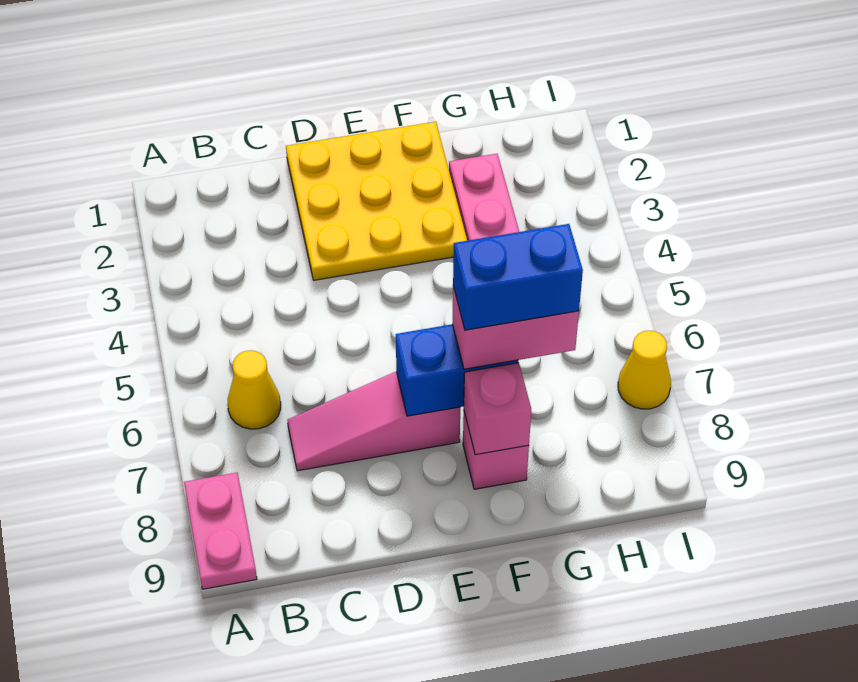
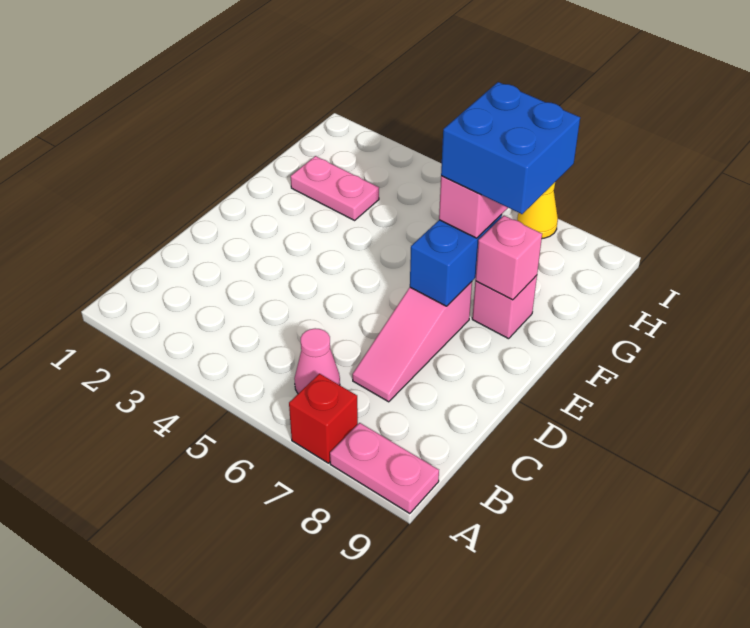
none -> red brick A7 level 1
yellow cone B6 level 1 -> pink cone B6 level 1
yellow plate D1:F3 level 1 -> none
blue brick F7:G7 level 4 -> blue brick F7:G8 level 4

